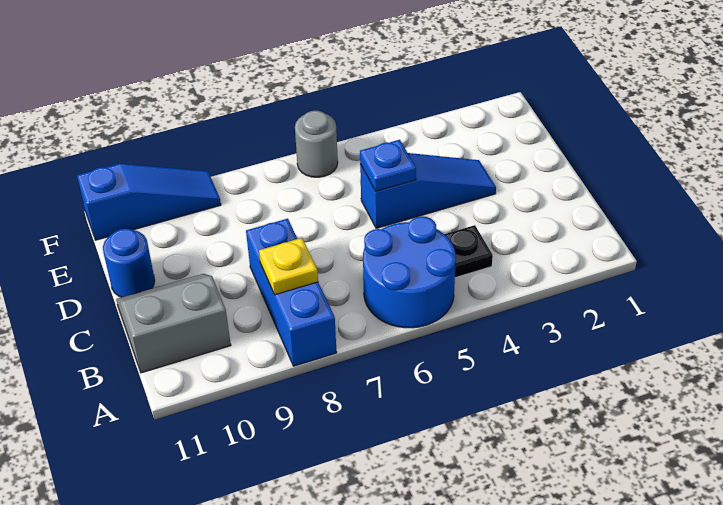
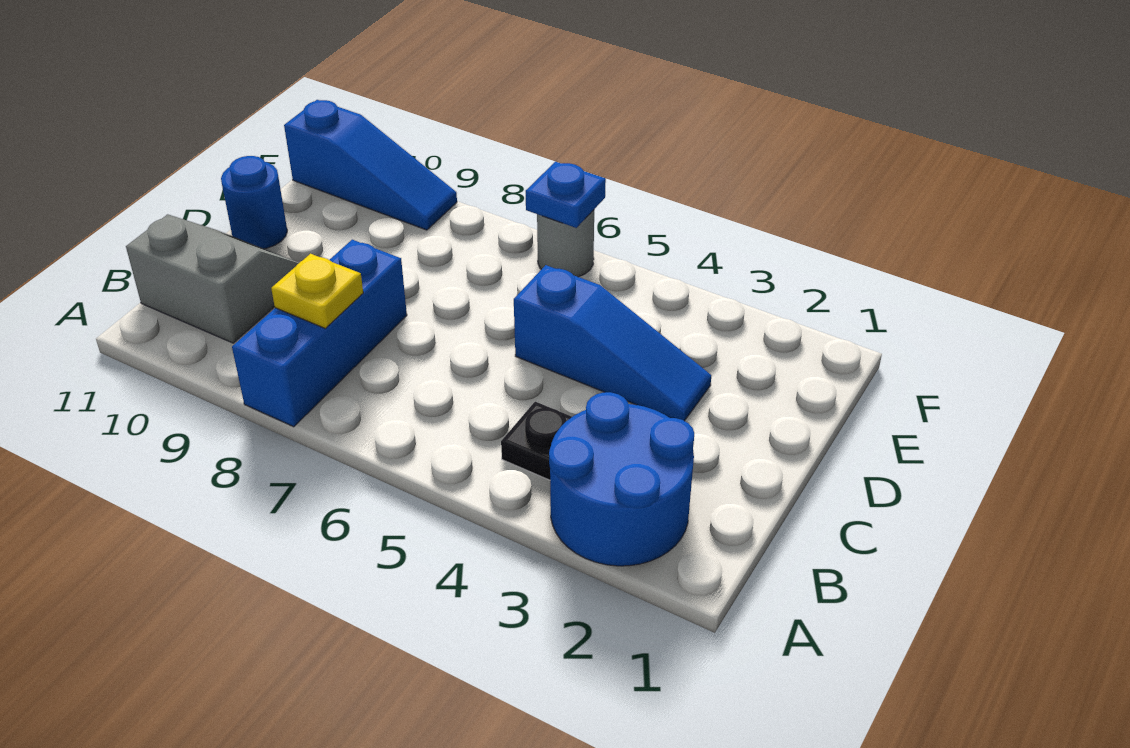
blue round brick A5:B6 level 1 -> blue round brick A2:B3 level 1
blue plate D5 level 2 -> blue plate F6 level 2

